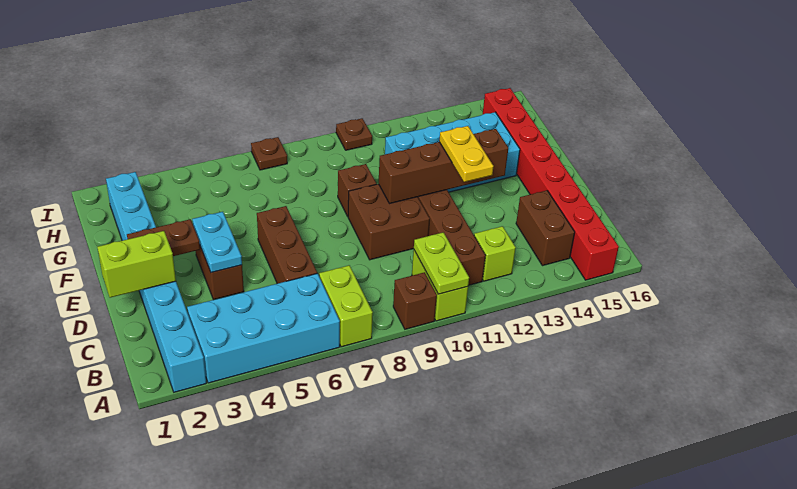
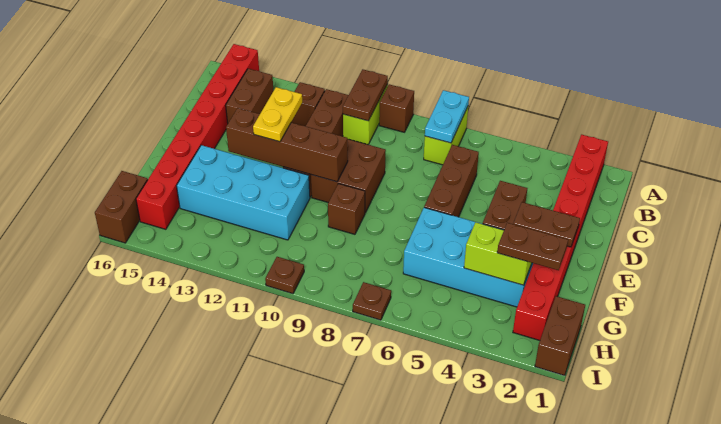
cyan brick A2:H2 level 1 -> red brick A2:H2 level 1
cyan brick A3:B6 level 1 -> cyan brick F3:G6 level 1
lime plate A10:B10 level 2 -> brown plate A10:B10 level 2
lime brick B12 level 1 -> brown brick B12 level 1
lime brick D1:D2 level 2 -> lime brick G3:G4 level 2
cyan plate D4:E4 level 2 -> cyan plate A7:B7 level 2
none -> brown plate G2:G3 level 3
none -> brown brick H1:I1 level 1
none -> brown brick H16:I16 level 1

